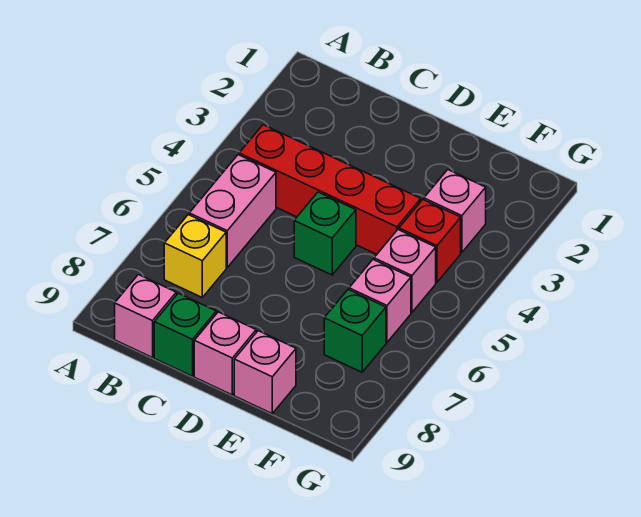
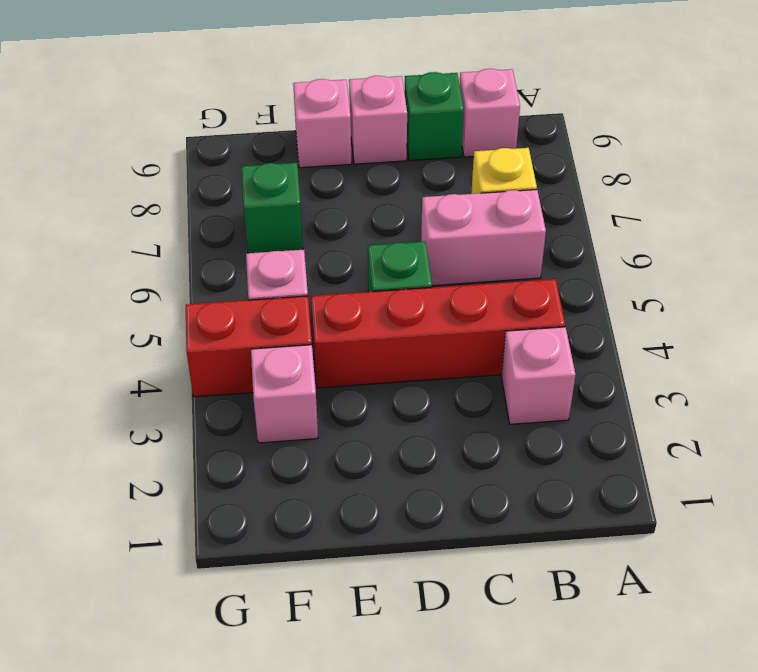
pink brick B5:B6 level 1 -> pink brick B6:C6 level 1
red brick F4 level 1 -> red brick F4:G4 level 1
pink brick F6 level 1 -> pink brick B3 level 1

